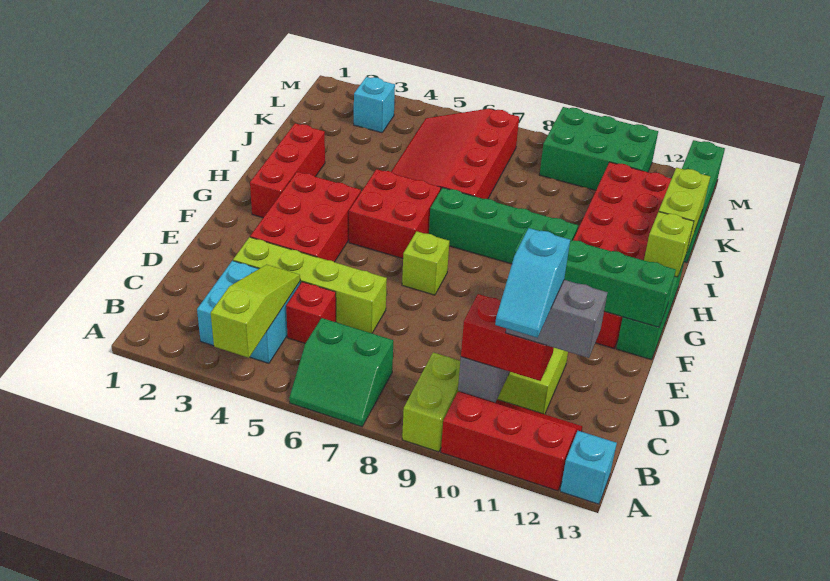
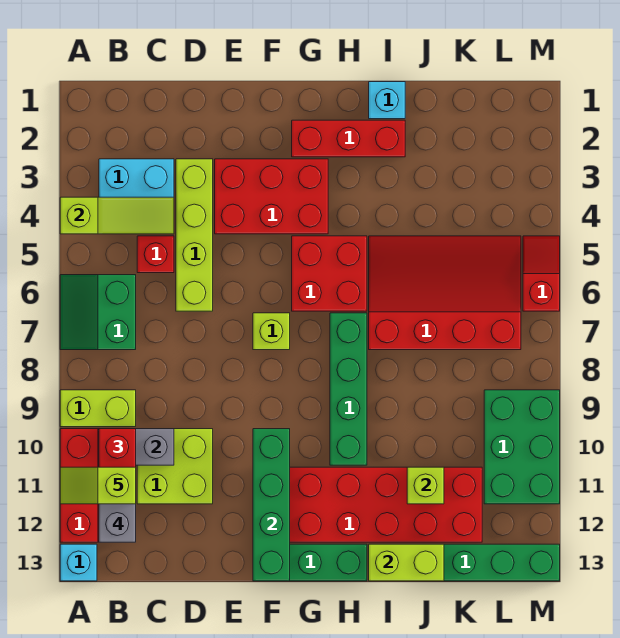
cyan slope A11:B11 level 5 top B -> lime slope A11:B11 level 5 top B
lime brick H13 level 2 -> lime brick J11 level 2
cyan brick L3 level 1 -> cyan brick I1 level 1
none -> red slope M5:M6 level 1 top 6

